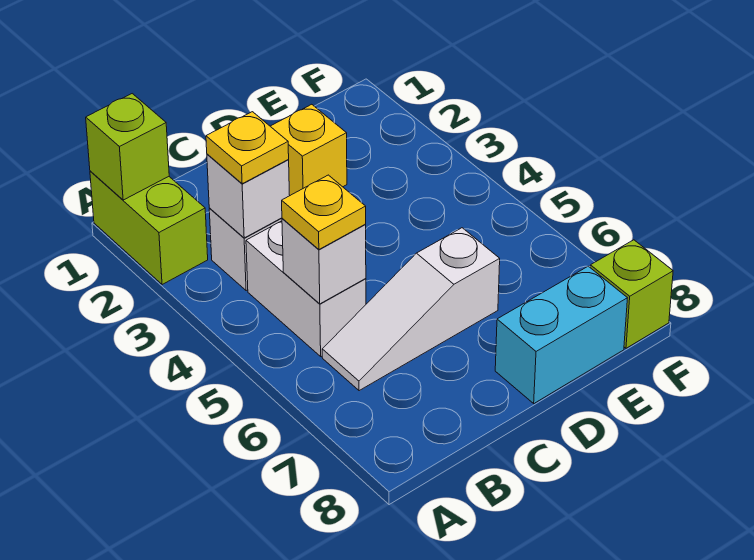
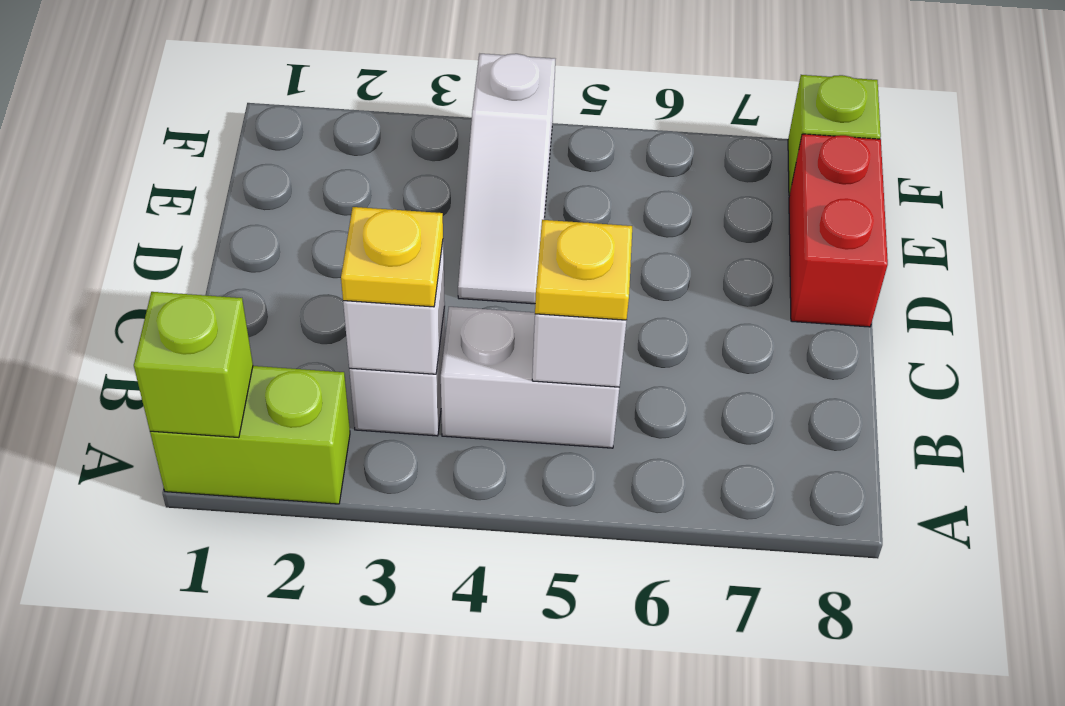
white slope B6:D6 level 1 top D -> white slope D4:F4 level 1 top F
yellow brick D2 level 1 -> none
cyan brick D8:E8 level 1 -> red brick D8:E8 level 1

